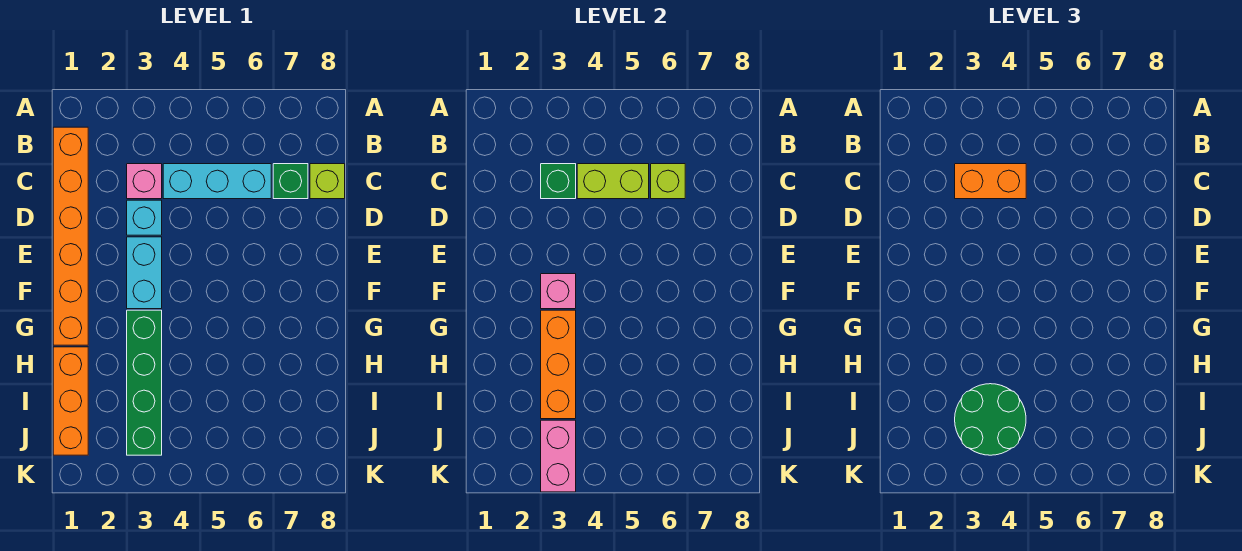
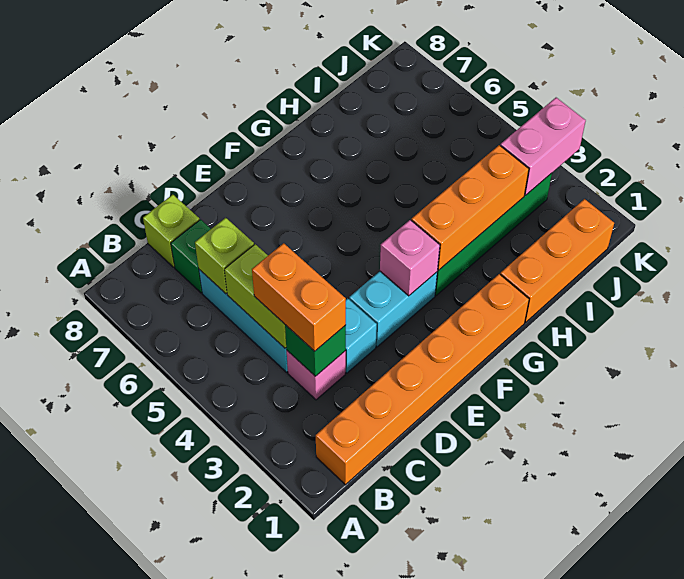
green round brick I3:J4 level 3 -> none

